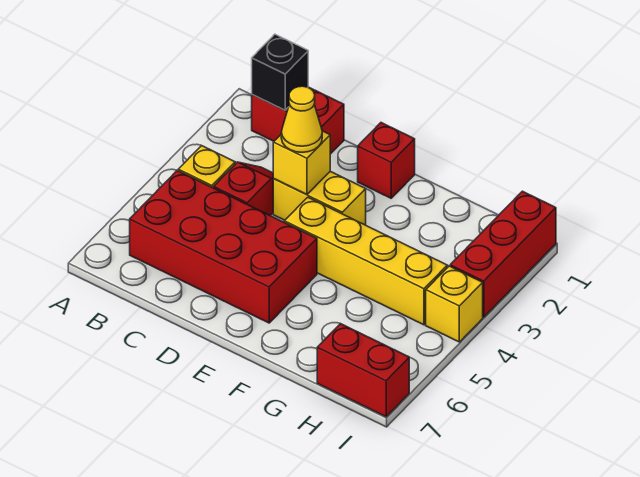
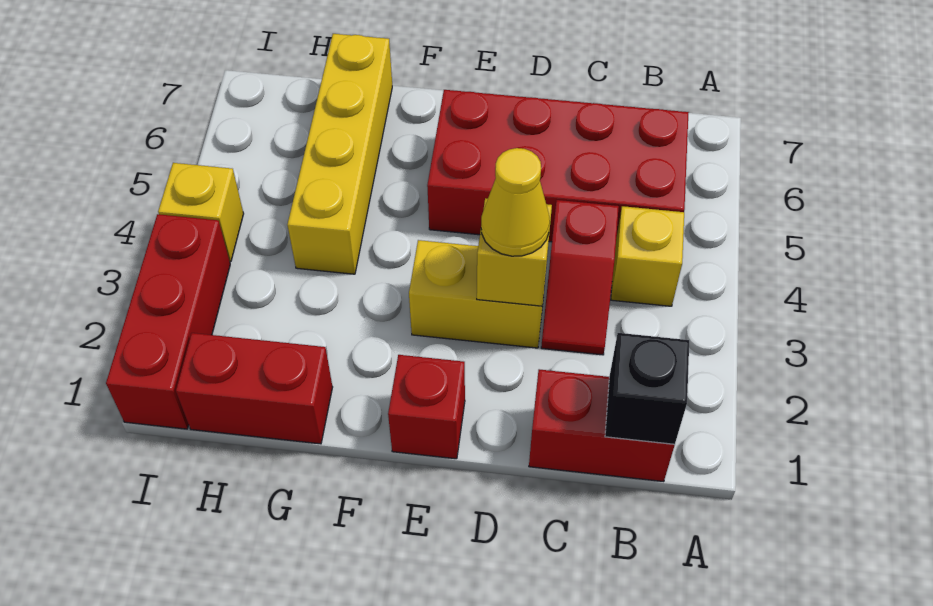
yellow brick E4:H4 level 1 -> yellow brick G4:G7 level 1
red brick H7:I7 level 1 -> red brick G1:H1 level 1

